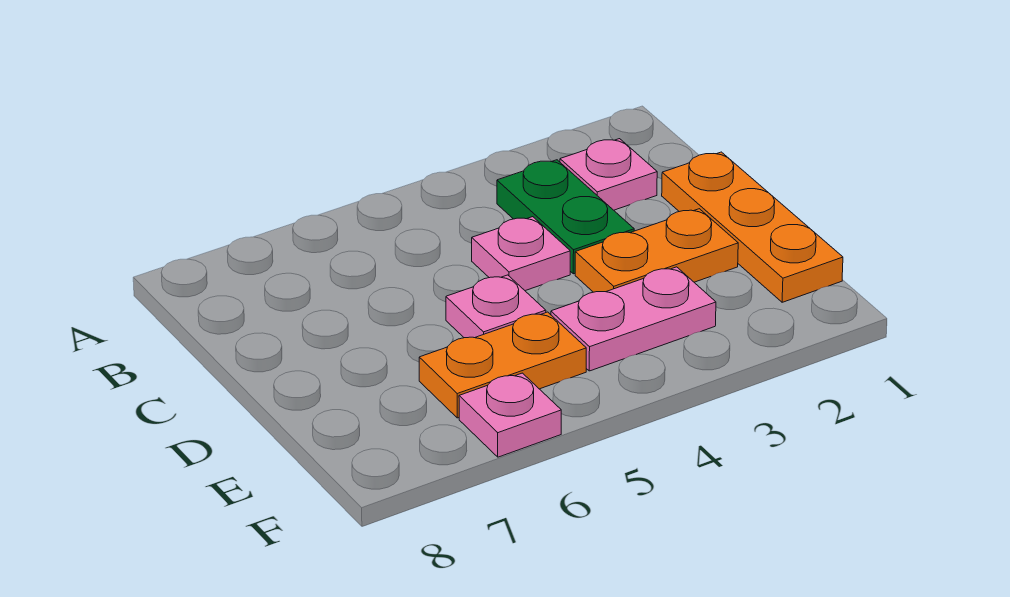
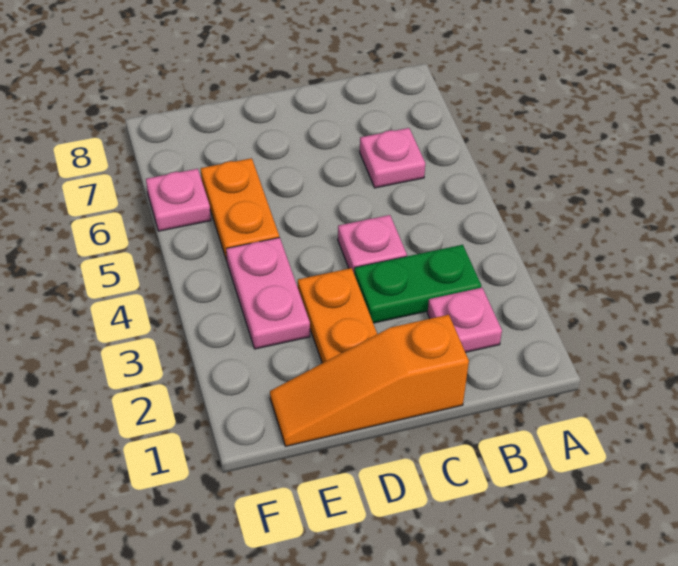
orange plate C1:E1 level 1 -> orange slope C1:E1 level 1 top C
pink plate D5 level 1 -> pink plate B6 level 1

